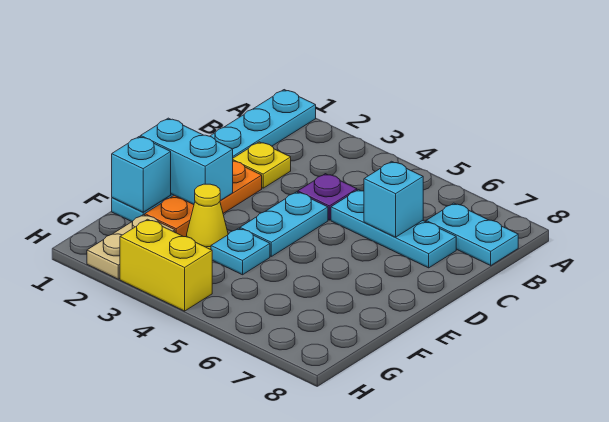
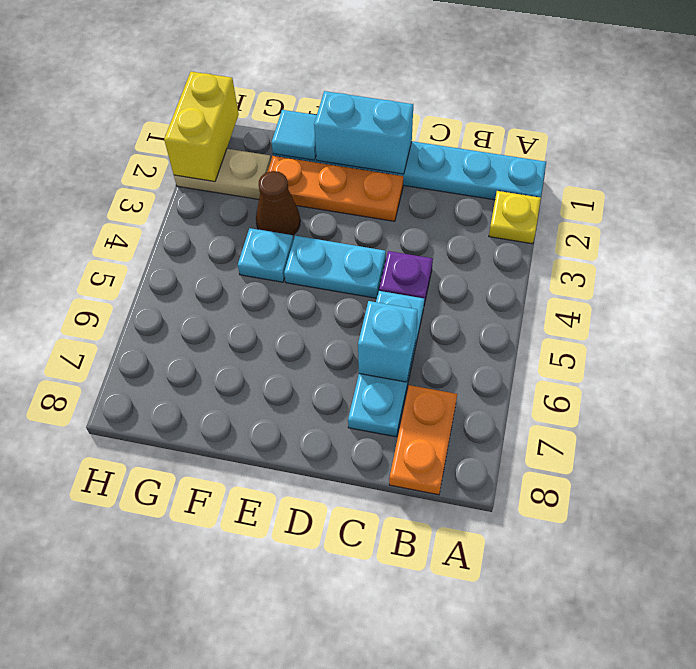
cyan plate B7:B8 level 1 -> orange plate B7:B8 level 1
yellow plate C2 level 1 -> yellow plate A2 level 1
cyan brick E1:E2 level 2 -> cyan brick D1:E1 level 2
cyan brick F1 level 2 -> cyan tile F1 level 2
yellow cone F3 level 1 -> brown cone F3 level 1
yellow brick H3:H4 level 1 -> yellow brick H1:H2 level 2

